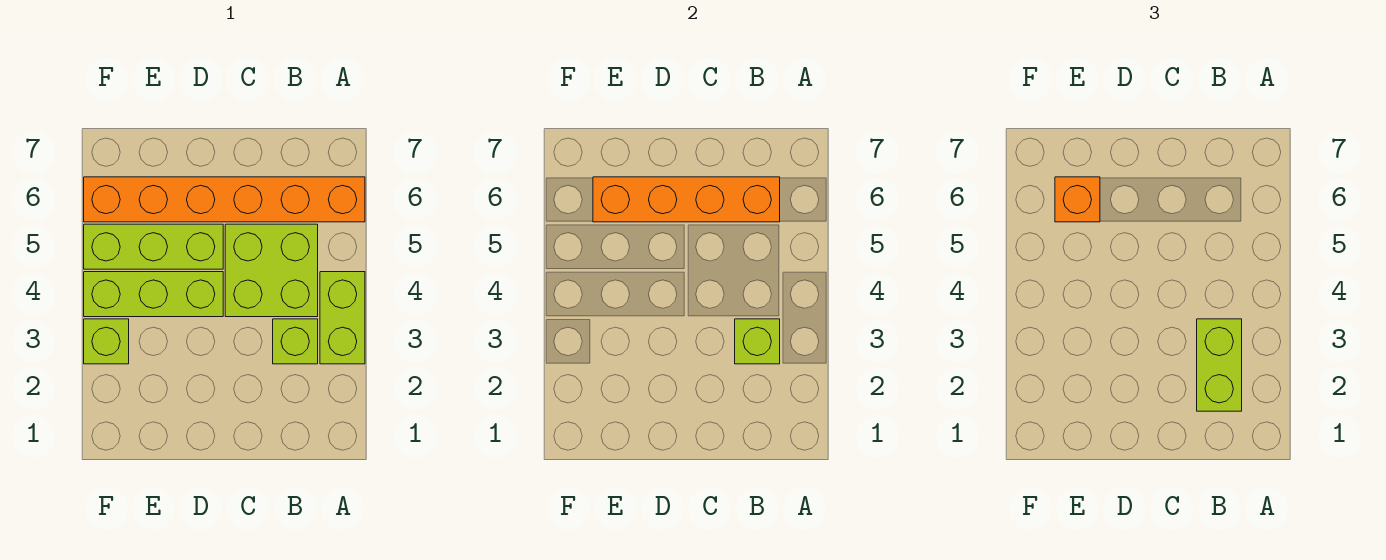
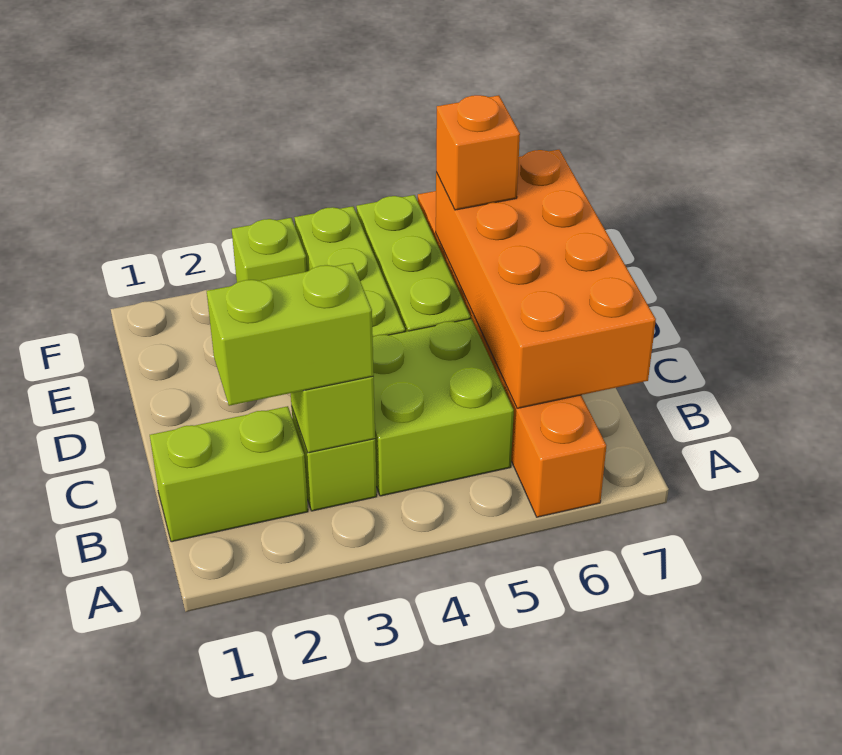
lime brick A3:A4 level 1 -> lime brick B1:B2 level 1
orange brick B6:E6 level 2 -> orange brick B6:E7 level 2

